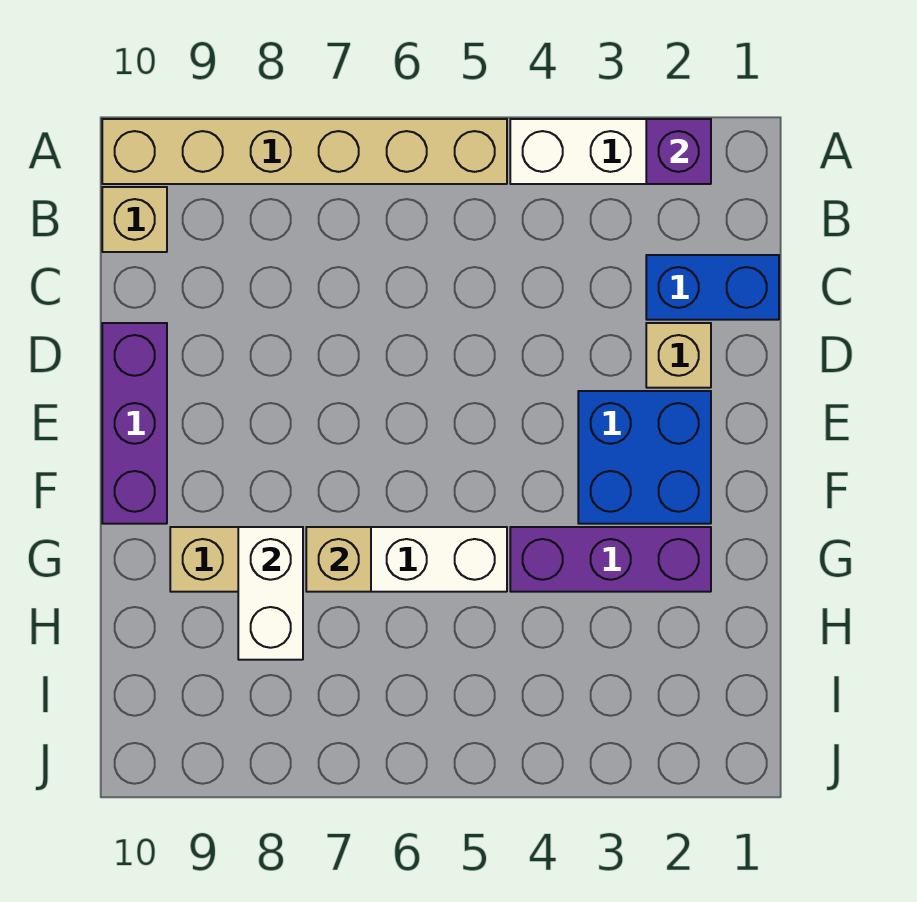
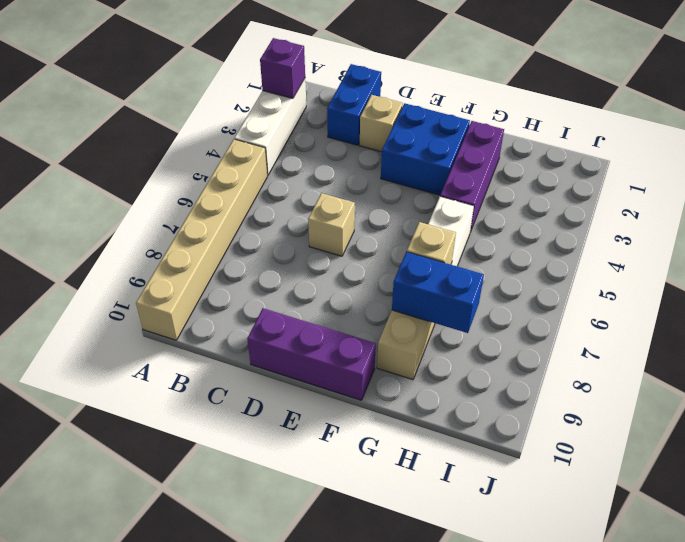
tan brick B10 level 1 -> tan brick D6 level 1
white brick G8:H8 level 2 -> blue brick G8:H8 level 2

